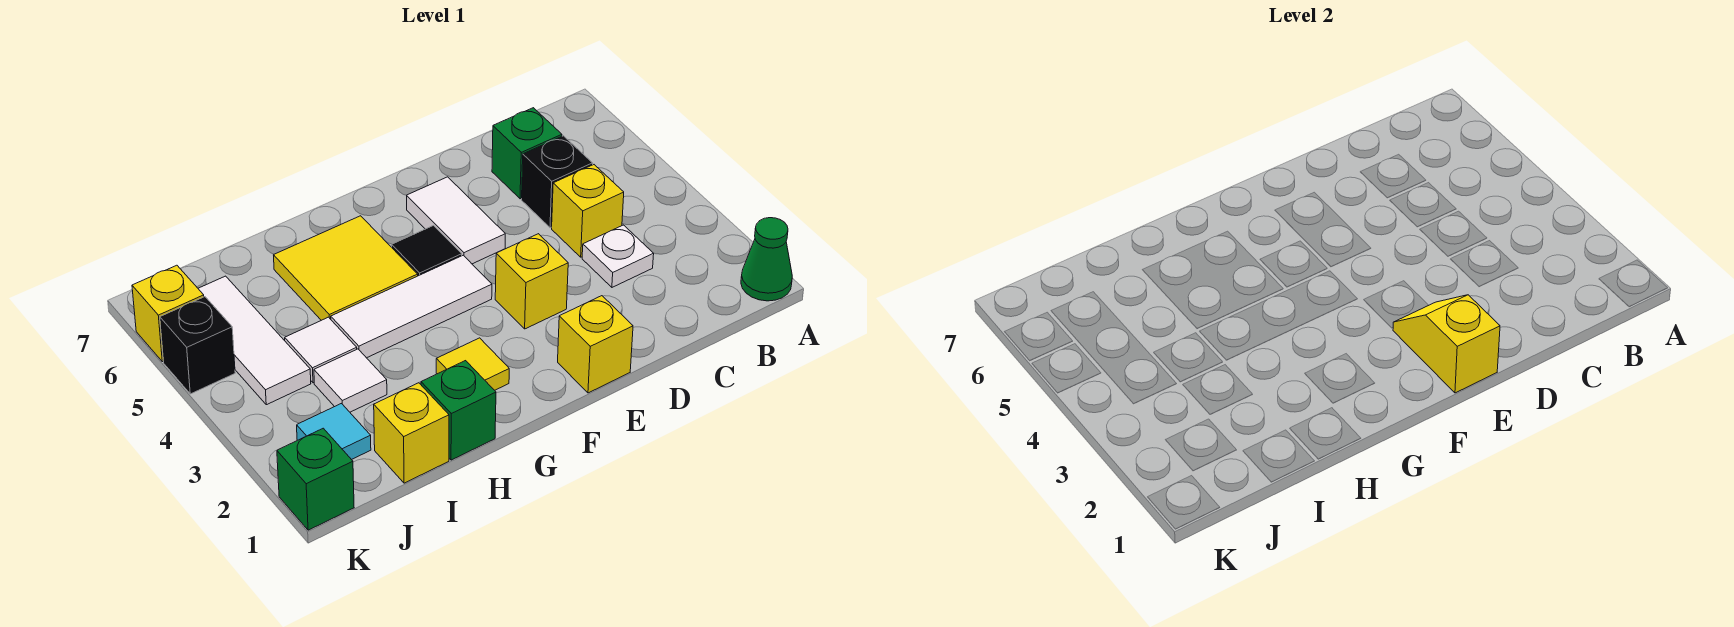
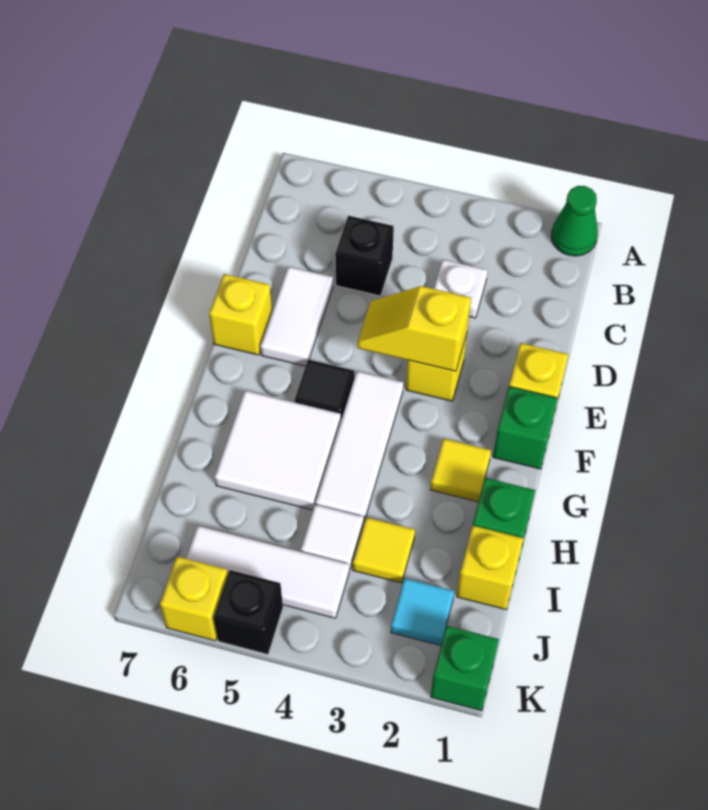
yellow brick C4 level 1 -> yellow brick E7 level 1
green brick C6 level 1 -> green brick F1 level 1
yellow slope E1:E2 level 2 top 1 -> yellow slope E3:E4 level 2 top 3
white tile E5:E6 level 1 -> white tile D6:E6 level 1
yellow tile G5:H6 level 1 -> white tile G5:H6 level 1
white tile I3 level 1 -> yellow tile I3 level 1

